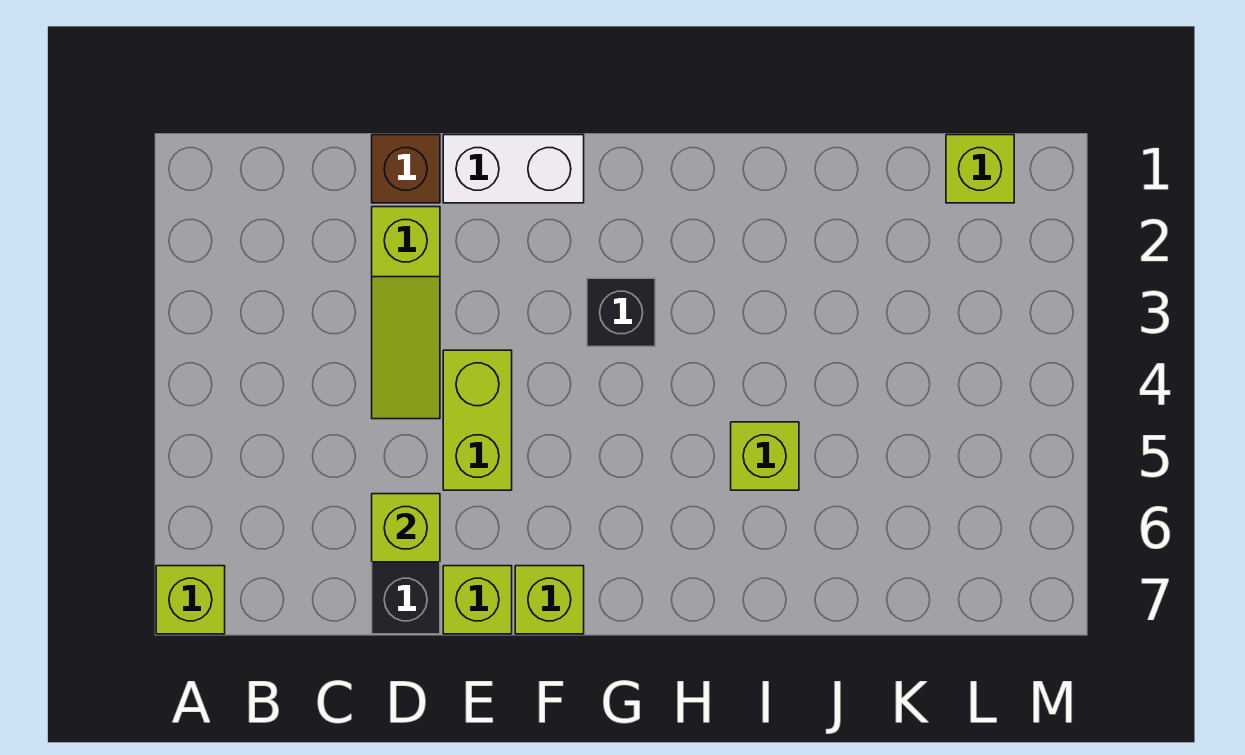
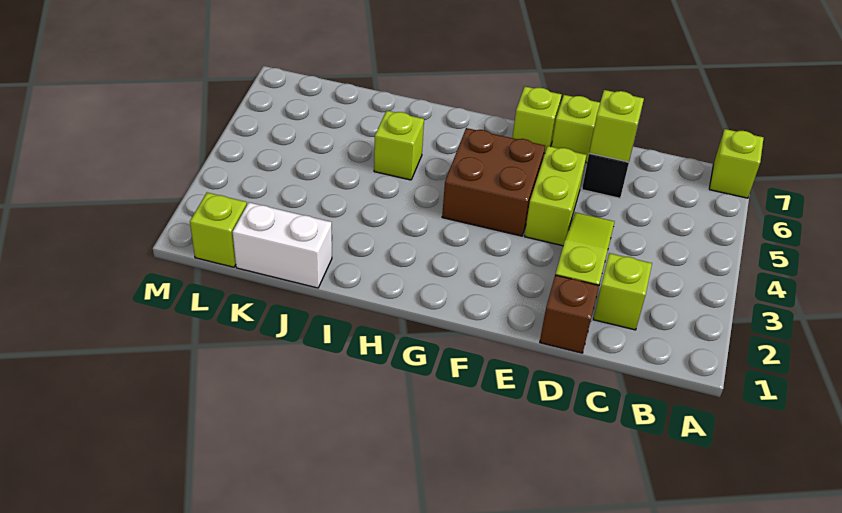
none -> lime brick C2 level 1
white brick E1:F1 level 1 -> white brick J1:K1 level 1
none -> brown brick F4:G5 level 1
black brick G3 level 1 -> none

